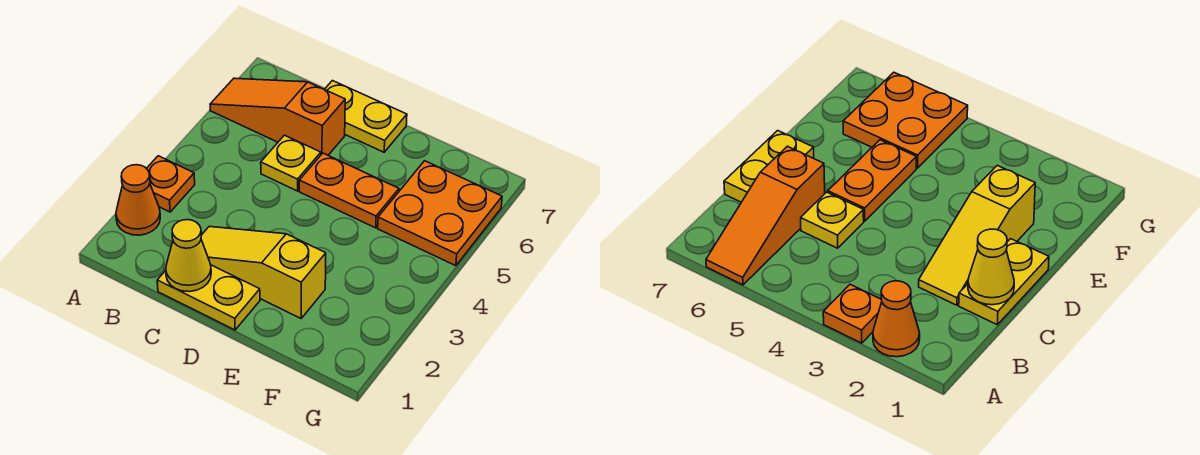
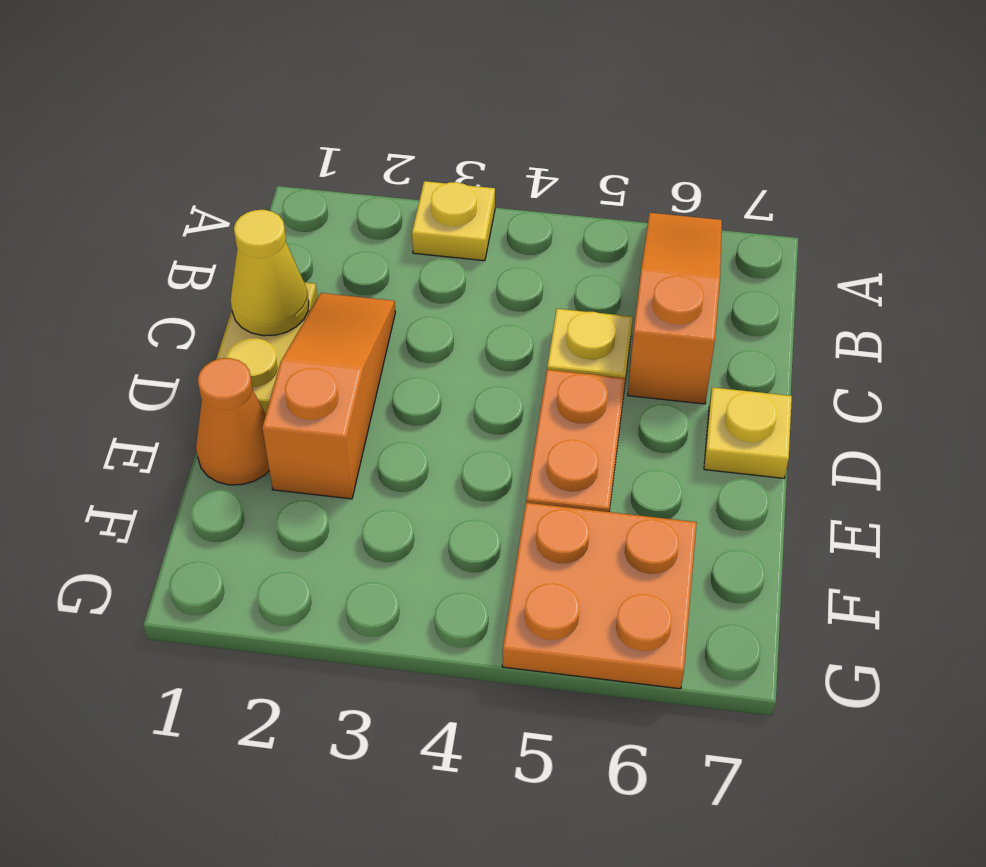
orange cone A2 level 1 -> orange cone E1 level 1
orange plate A3 level 1 -> yellow plate A3 level 1
yellow slope C2:E2 level 1 top E -> orange slope C2:E2 level 1 top E
yellow plate C7:D7 level 1 -> yellow plate D7 level 1

